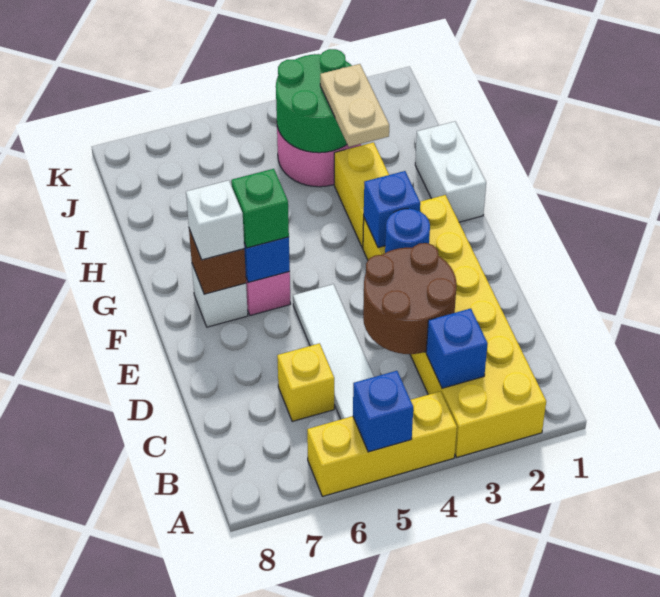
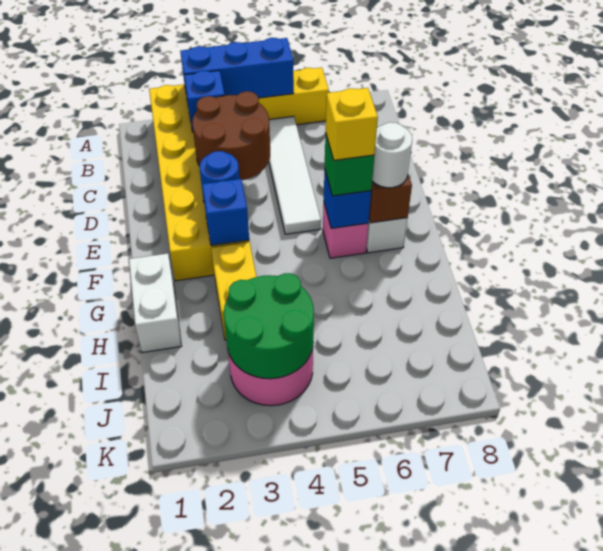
blue brick A5 level 2 -> blue brick A3:A5 level 2
yellow brick C6 level 1 -> yellow brick F6 level 4
white brick F7 level 3 -> white round brick F7 level 3
tan plate H3:I3 level 3 -> none

